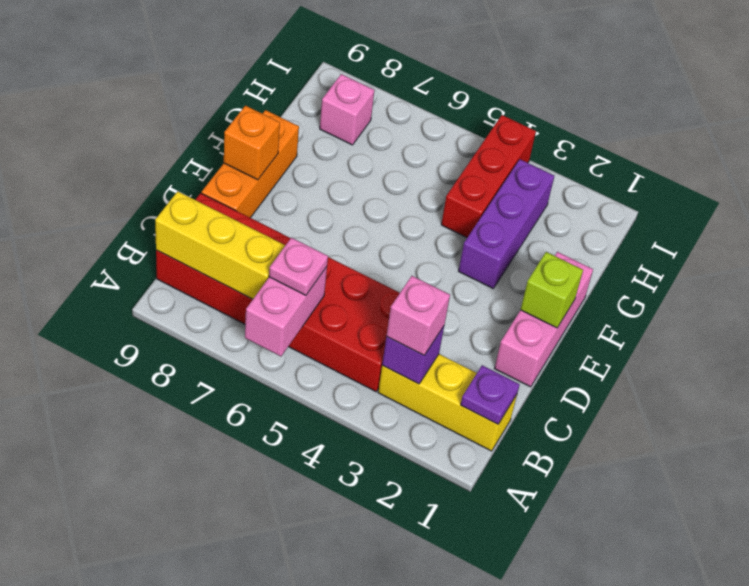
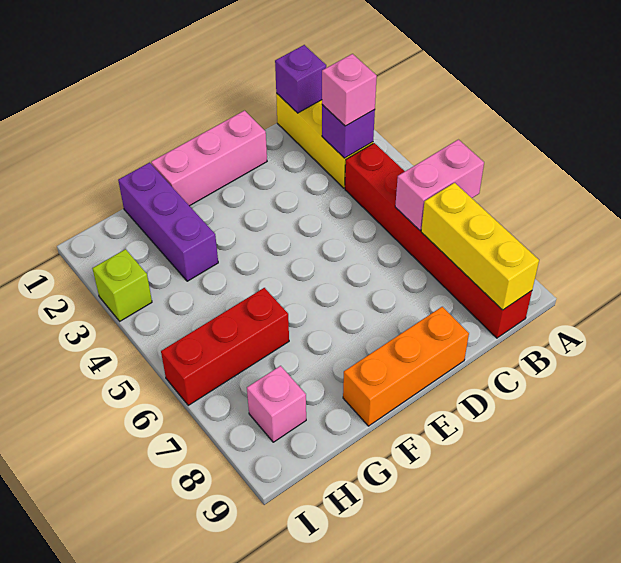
purple plate B1 level 2 -> purple brick B1 level 2
red brick B4:C9 level 1 -> red brick B4:B9 level 1
pink plate B6 level 3 -> none
lime brick E1 level 2 -> lime brick I3 level 1
orange brick E9 level 2 -> none
purple brick F3:H3 level 1 -> purple brick G1:G3 level 1
red brick G4:I4 level 1 -> red brick G6:I6 level 1

